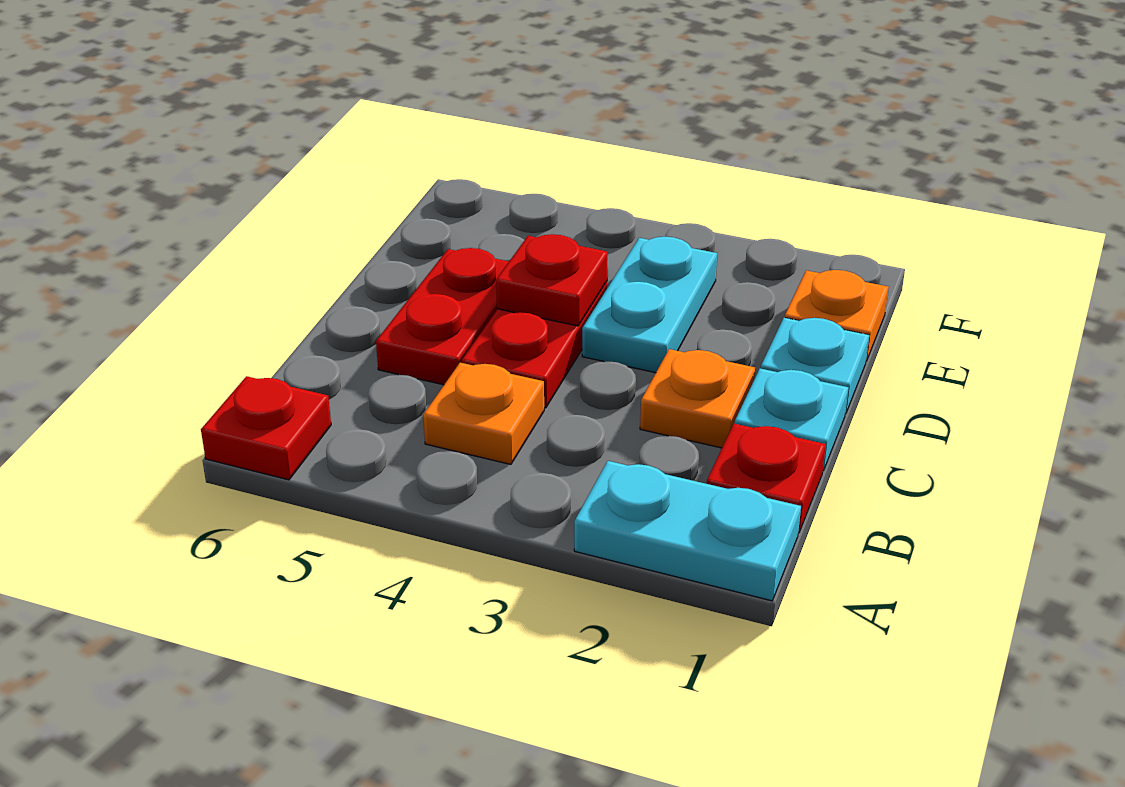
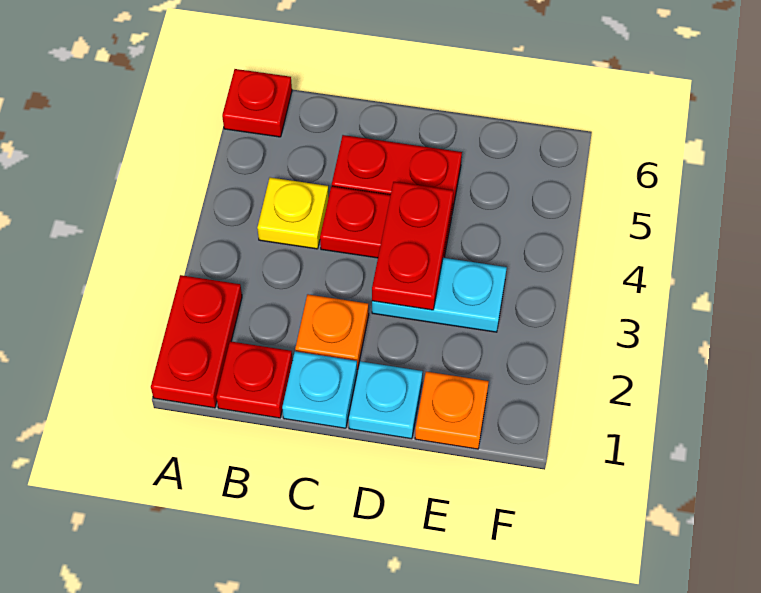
cyan plate A1:A2 level 1 -> red plate A1:A2 level 1
orange plate B4 level 1 -> yellow plate B4 level 1
red plate D4 level 2 -> red plate D3:D4 level 2

